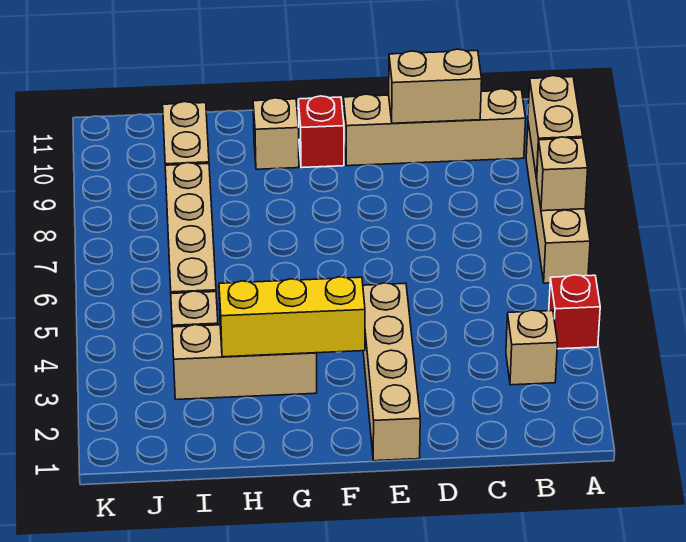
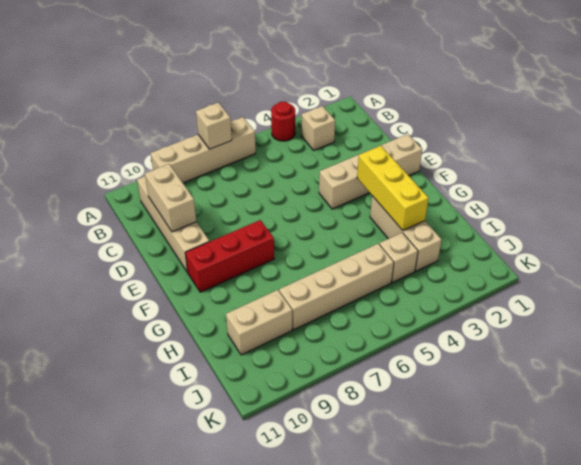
red brick A4 level 1 -> red round brick A4 level 1
tan brick A8:A9 level 2 -> none
red brick F10 level 1 -> red brick F8:F10 level 1
tan brick G10 level 1 -> none

